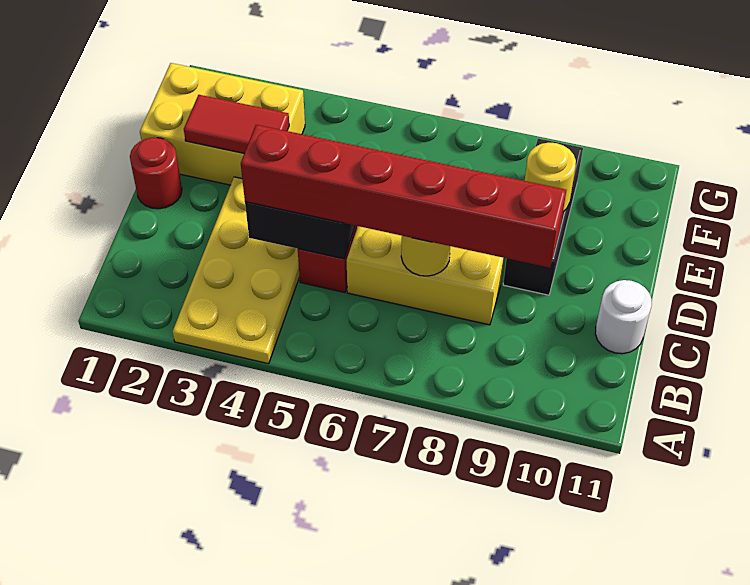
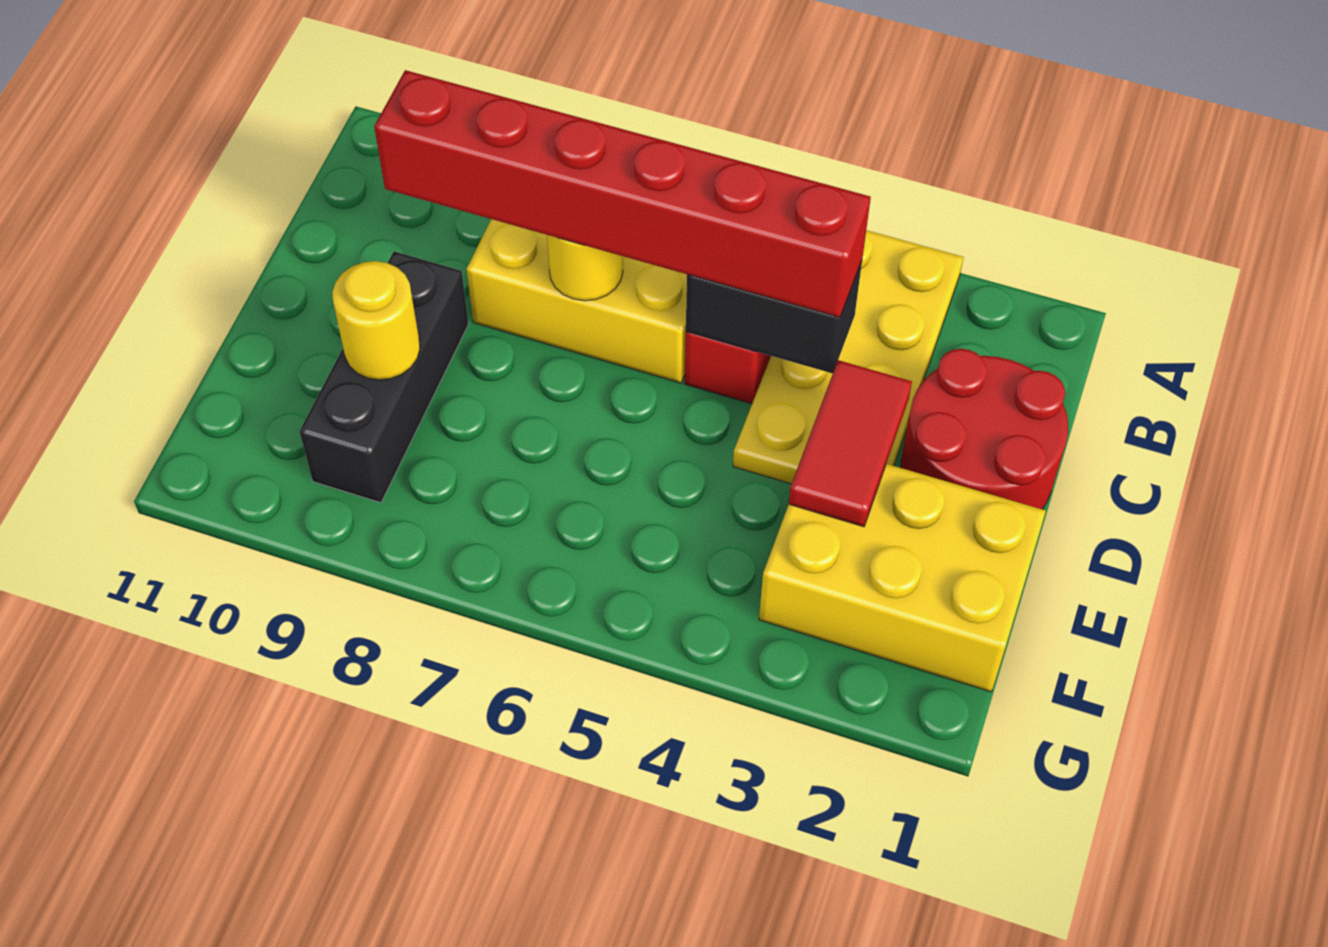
white round brick C11 level 1 -> none
red round brick D1 level 1 -> red round brick C1:D2 level 1
red tile E2:E3 level 2 -> red tile D3:E3 level 2

